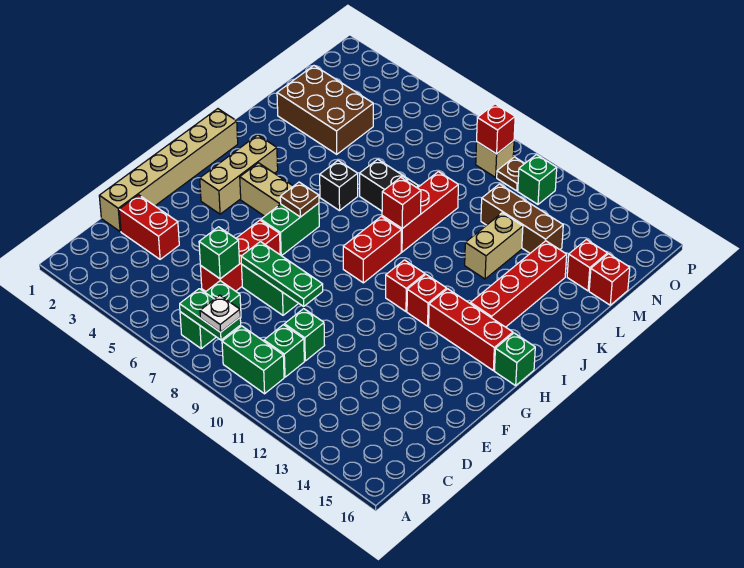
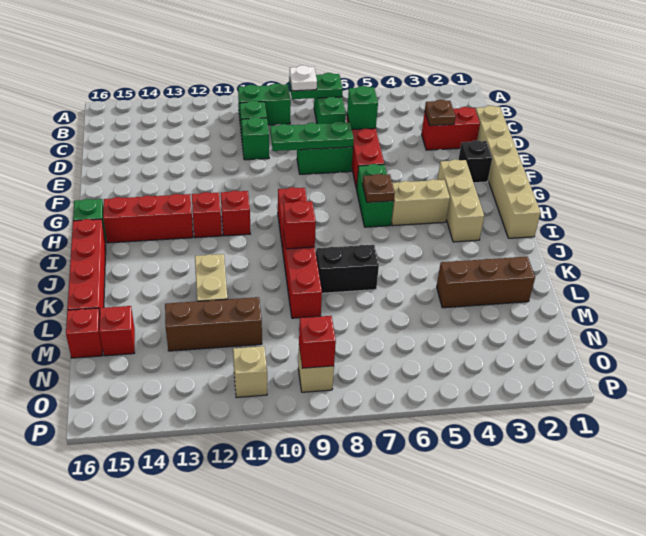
red brick I14:L14 level 1 -> red brick I16:L16 level 1
black brick J6 level 1 -> black brick F2 level 1
brown brick L2:M4 level 1 -> brown brick L2:L4 level 1
brown plate O10 level 1 -> brown plate D3 level 2
green brick O11 level 1 -> tan brick O11 level 1

